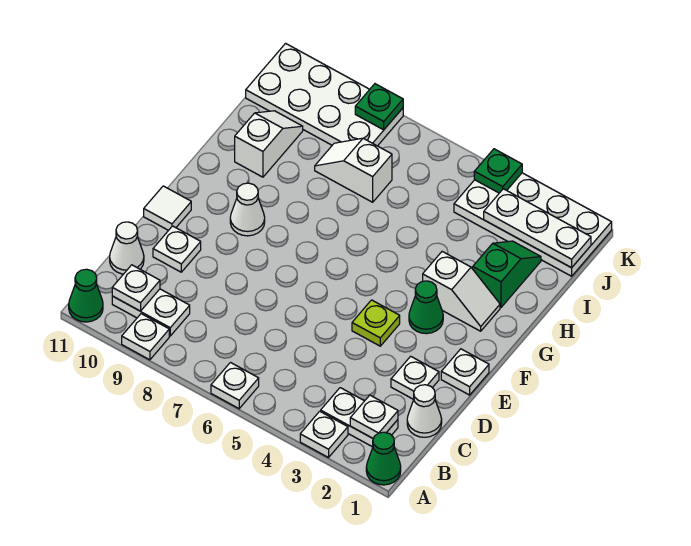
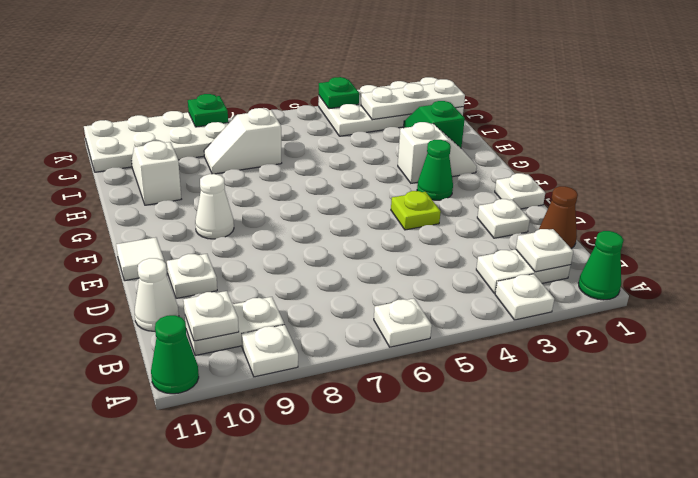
white cone C1 level 1 -> brown cone C1 level 1

